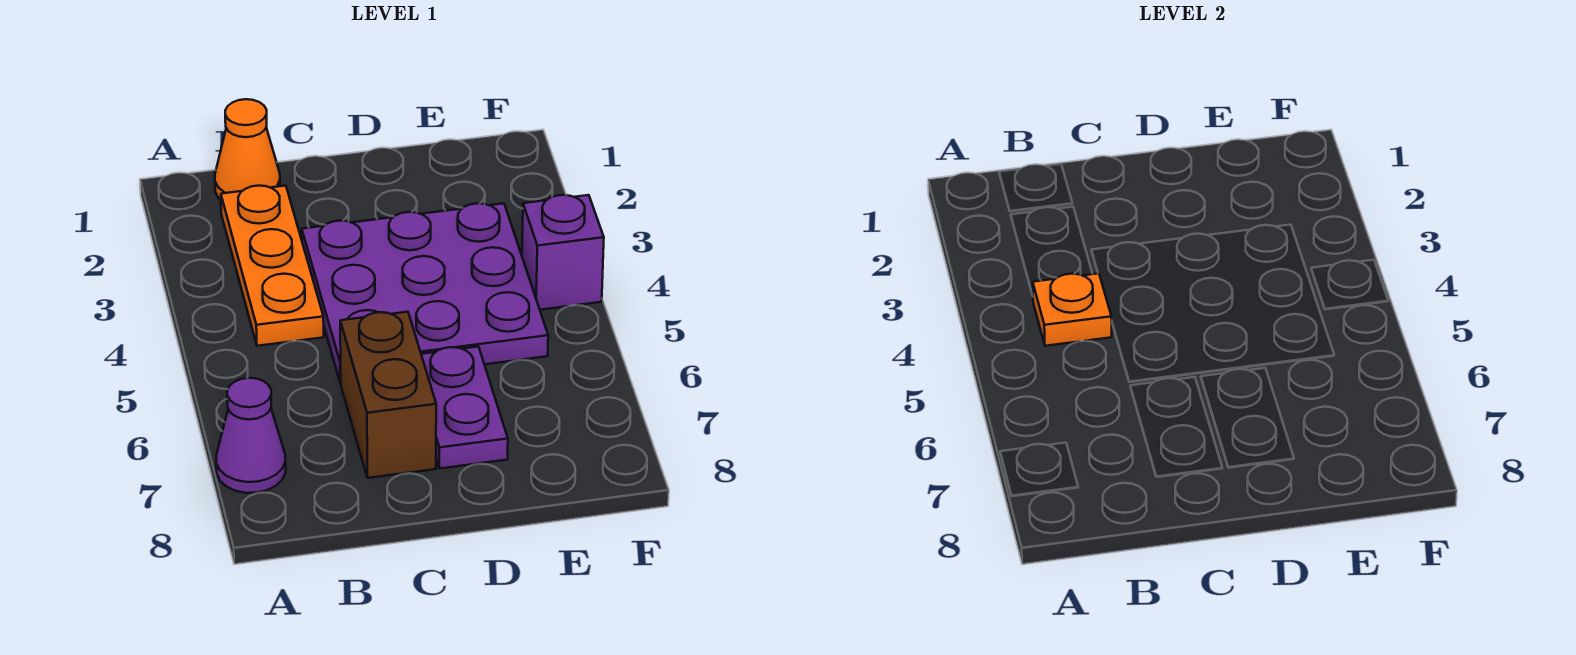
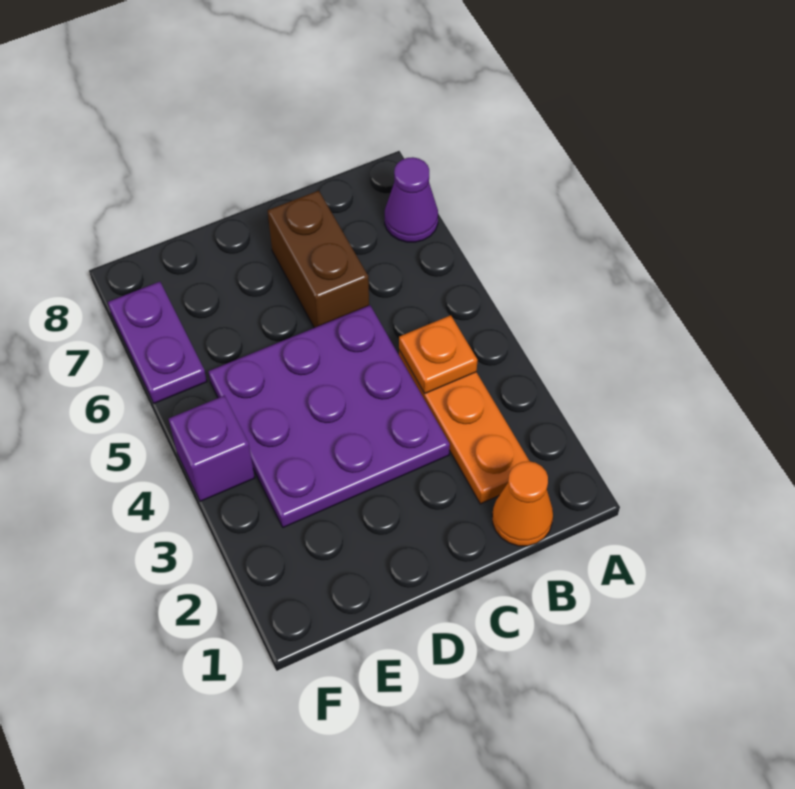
purple plate D6:D7 level 1 -> purple plate F6:F7 level 1

